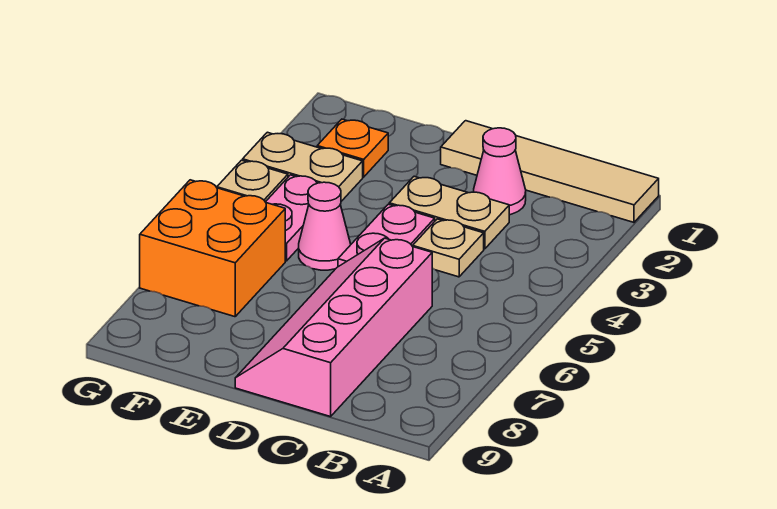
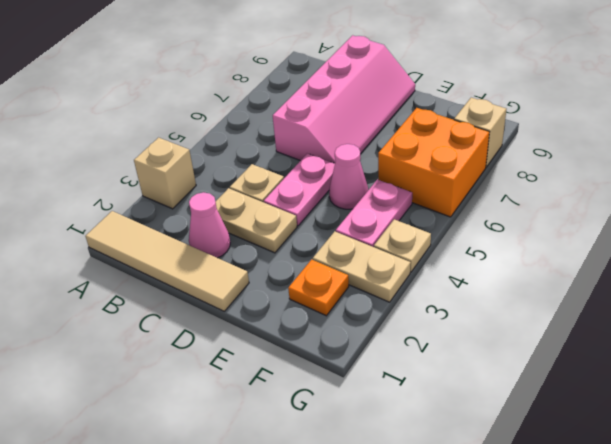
none -> tan brick A3 level 1
none -> tan brick G8 level 1

